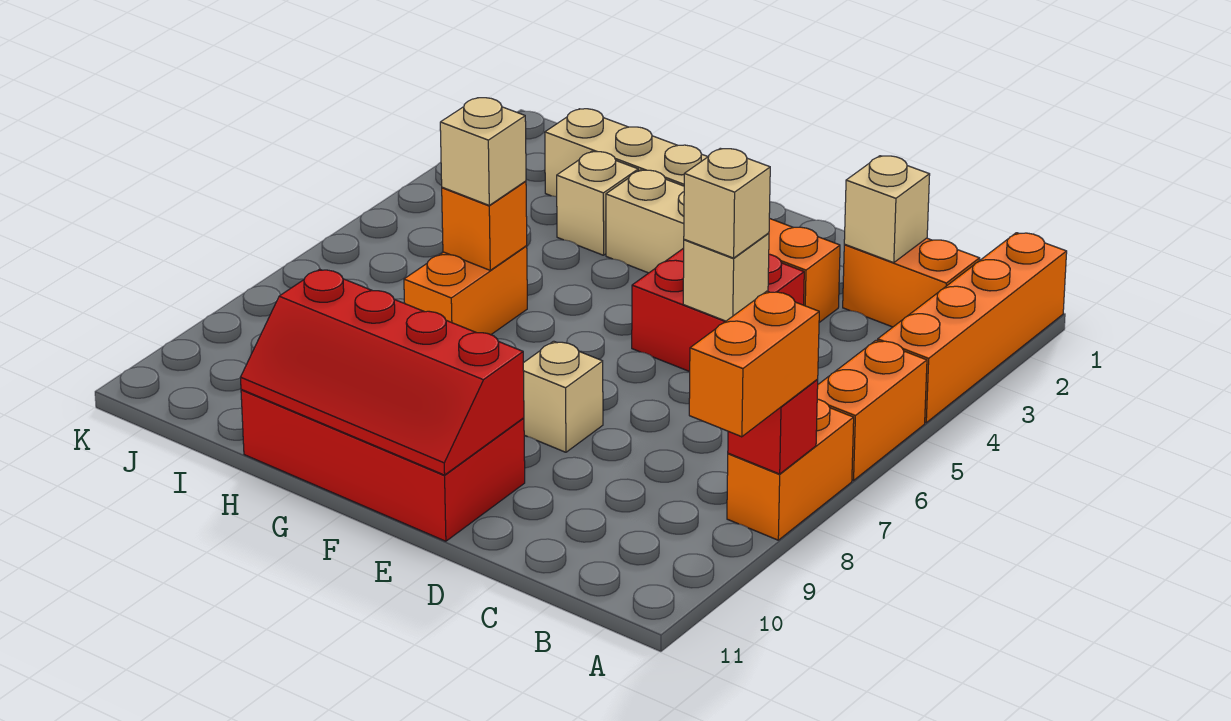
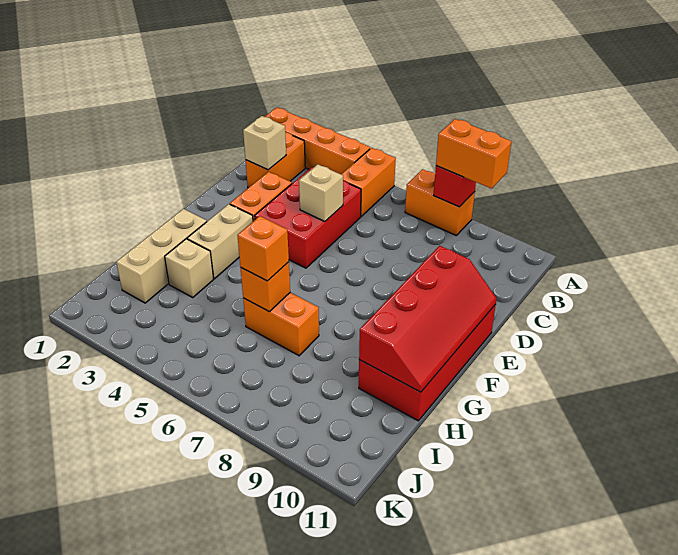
orange brick A5:A6 level 1 -> orange brick A5:B5 level 1
red brick D4:E5 level 1 -> red brick C4:E5 level 1
tan brick D5 level 3 -> none
tan brick E8 level 1 -> none
tan brick H6 level 3 -> orange brick H6 level 3

